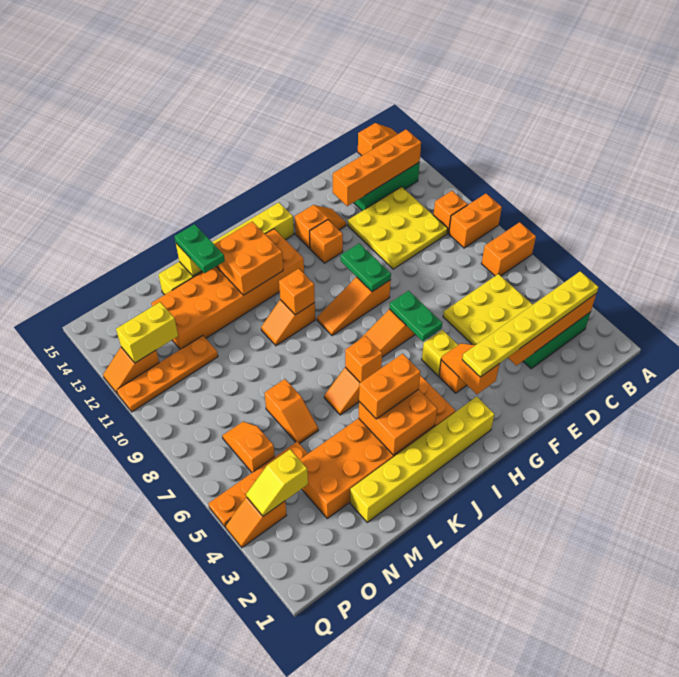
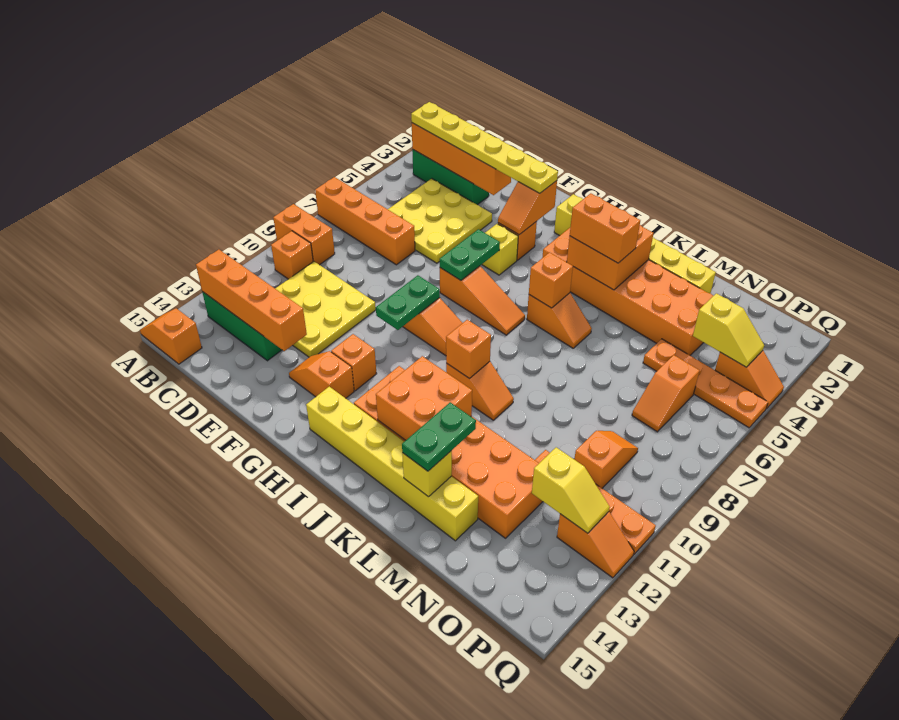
orange brick A7:B7 level 1 -> orange brick A7:D7 level 1
orange slope M6:M7 level 1 top 7 -> orange slope O9:O10 level 1 top 10
yellow brick O12:P12 level 2 -> yellow slope O12:P12 level 2 top O

